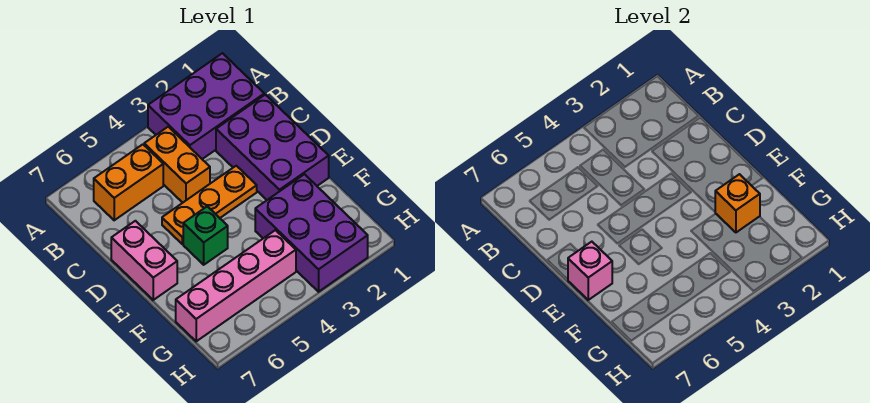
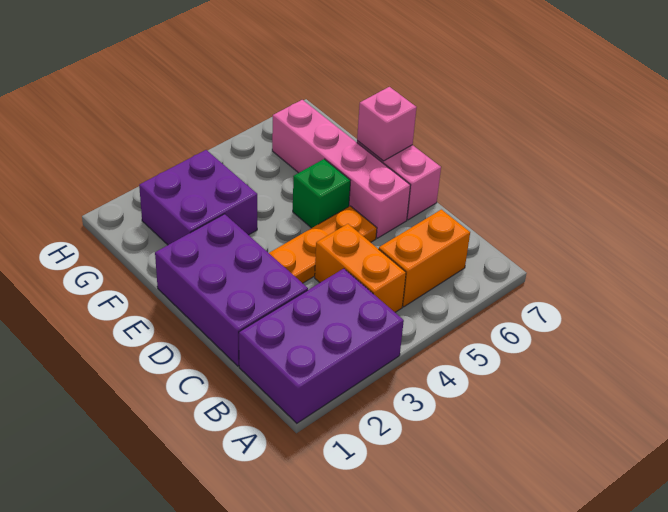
purple brick F2:H3 level 1 -> purple brick F2:G3 level 1
orange brick F2 level 2 -> none
pink brick G4:G7 level 1 -> pink brick D6:G6 level 1

